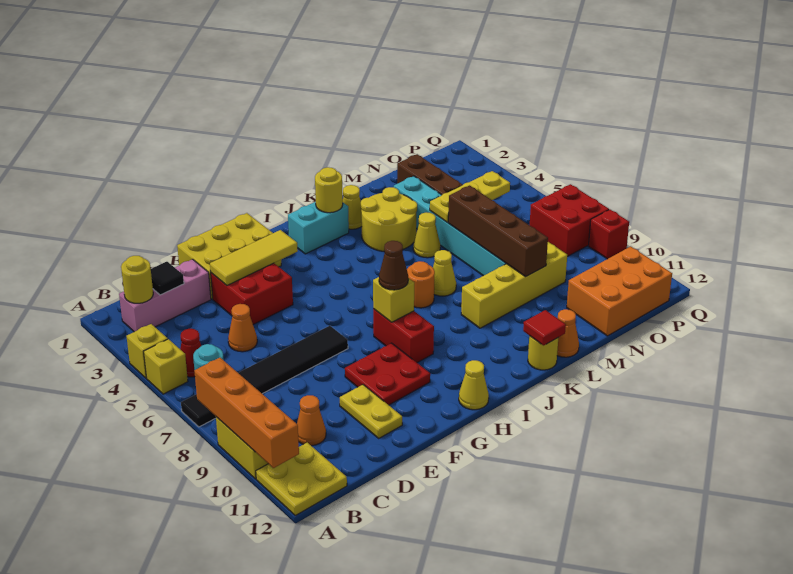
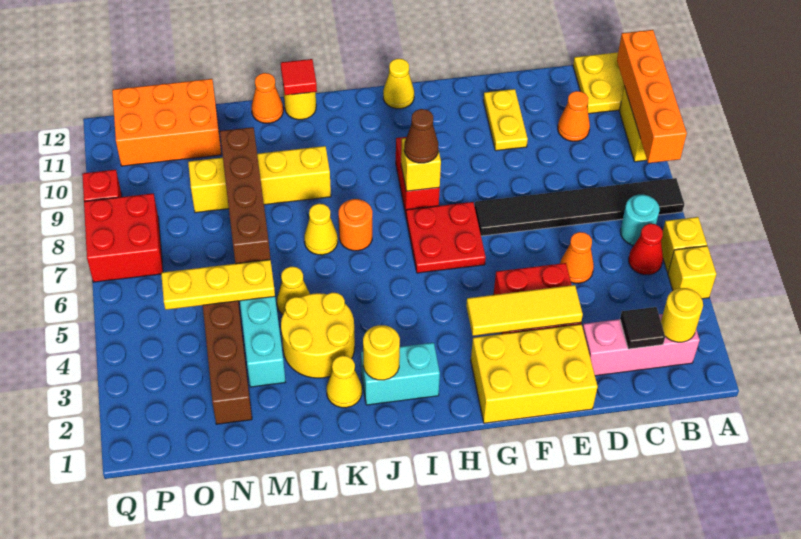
red plate F9:G10 level 1 -> red plate G6:H7 level 1

